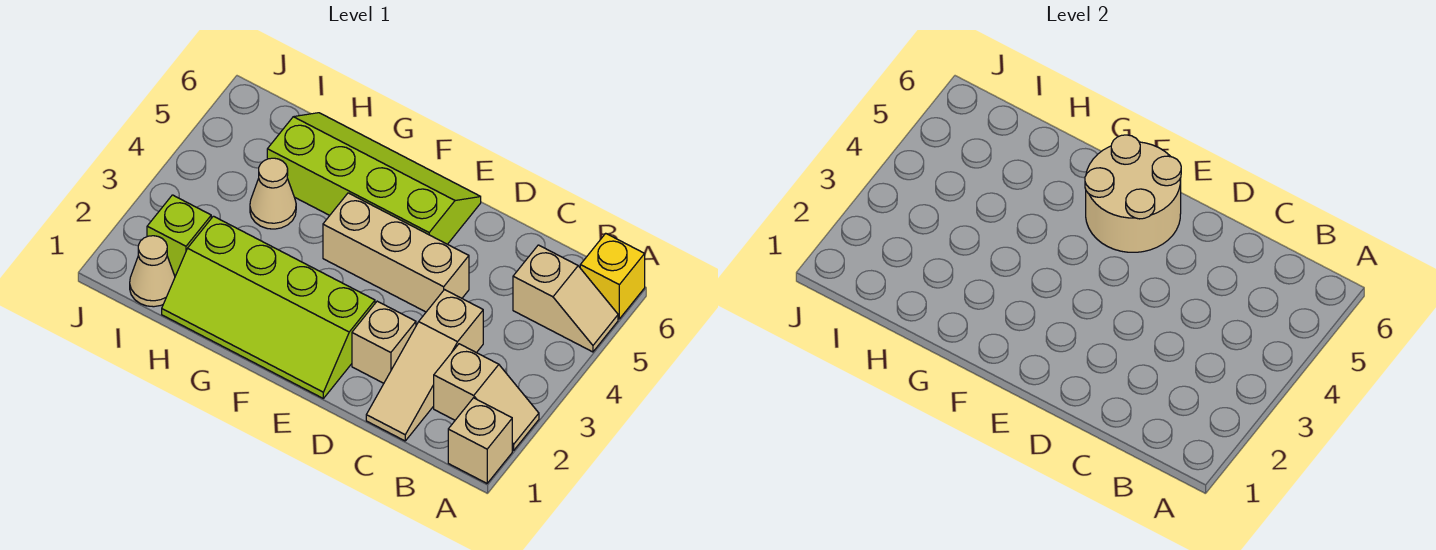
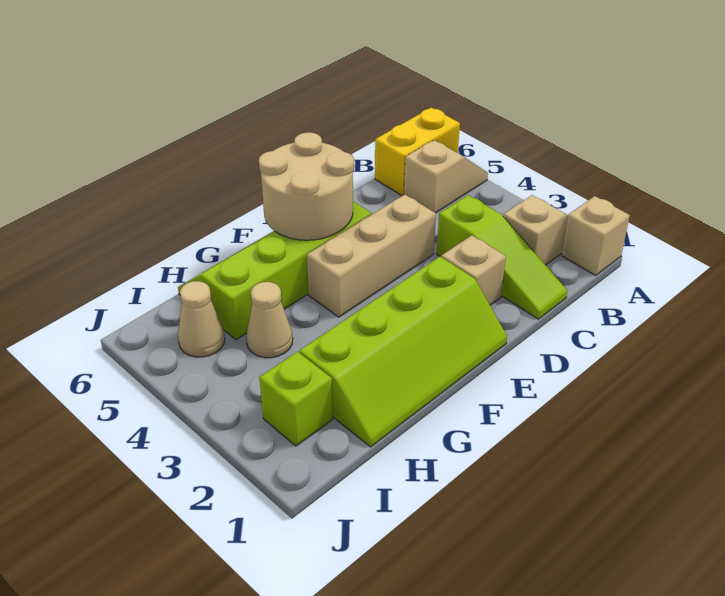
yellow brick A6 level 1 -> yellow brick A6:B6 level 1
tan slope C1:C3 level 1 top 3 -> lime slope C1:C3 level 1 top 3
tan cone I1 level 1 -> tan cone I5 level 1

